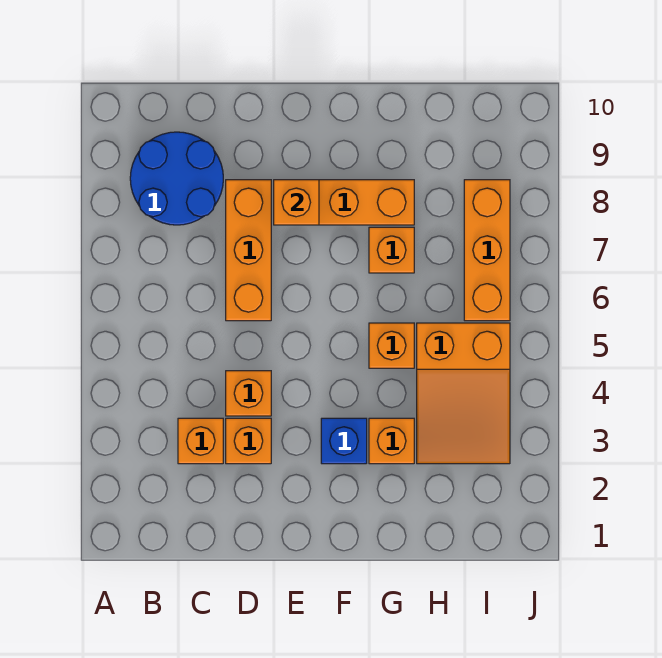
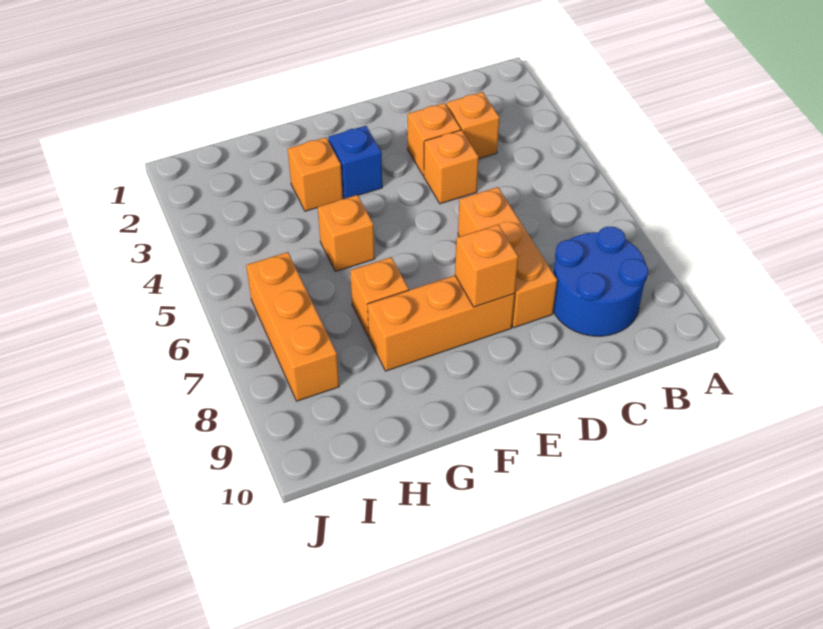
orange slope H3:I5 level 1 top 5 -> none

